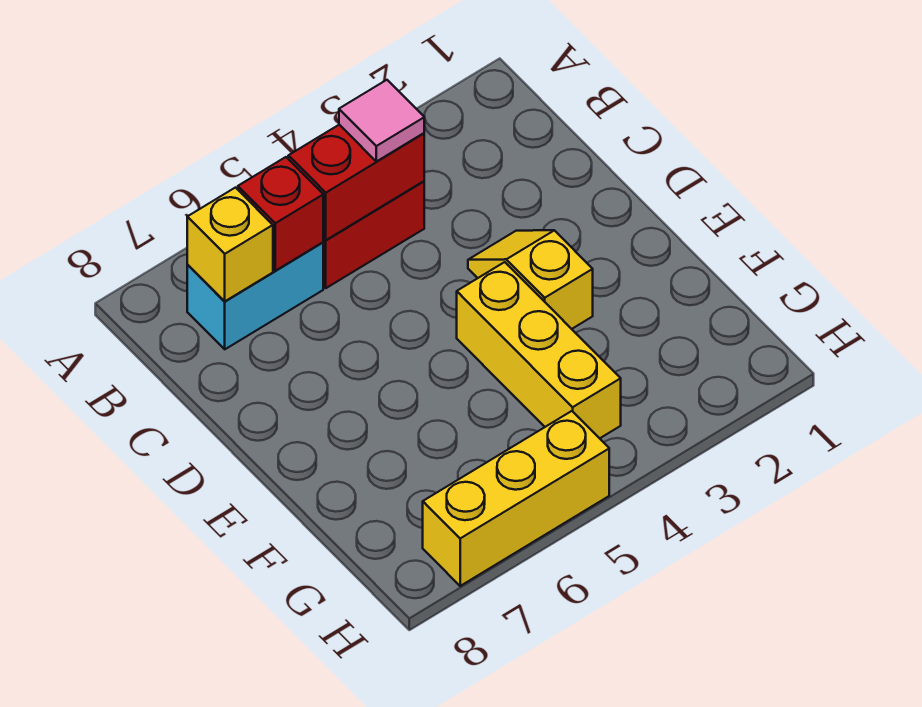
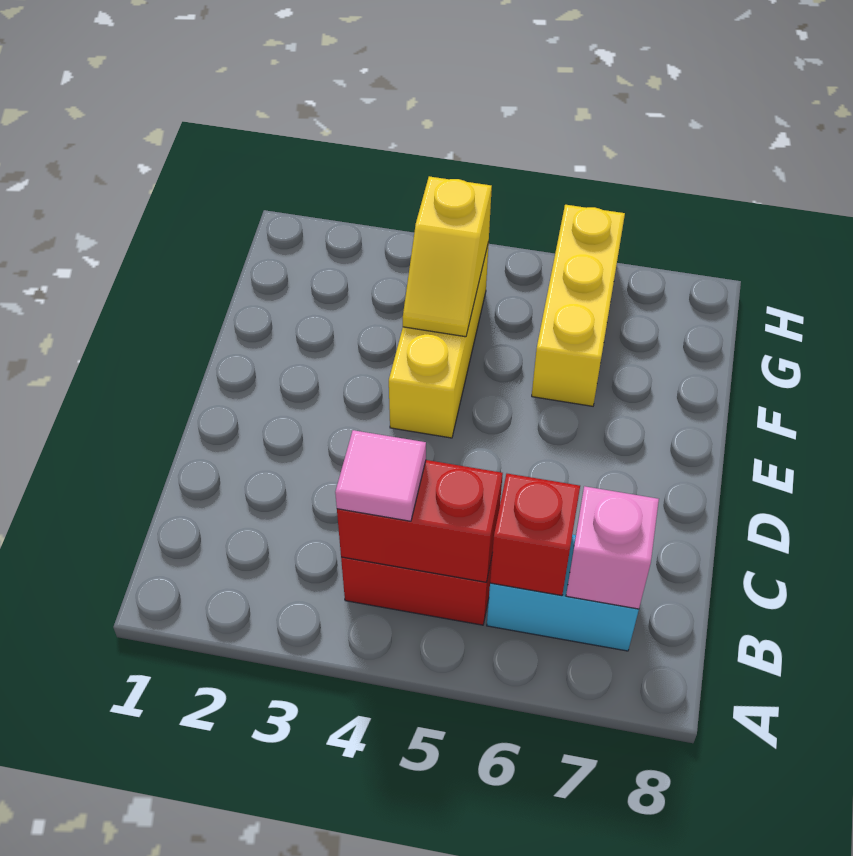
yellow brick B7 level 2 -> pink brick B7 level 2
yellow slope D3:E3 level 1 top E -> yellow slope F4:G4 level 2 top G
yellow brick H5:H7 level 1 -> yellow brick F6:H6 level 1

